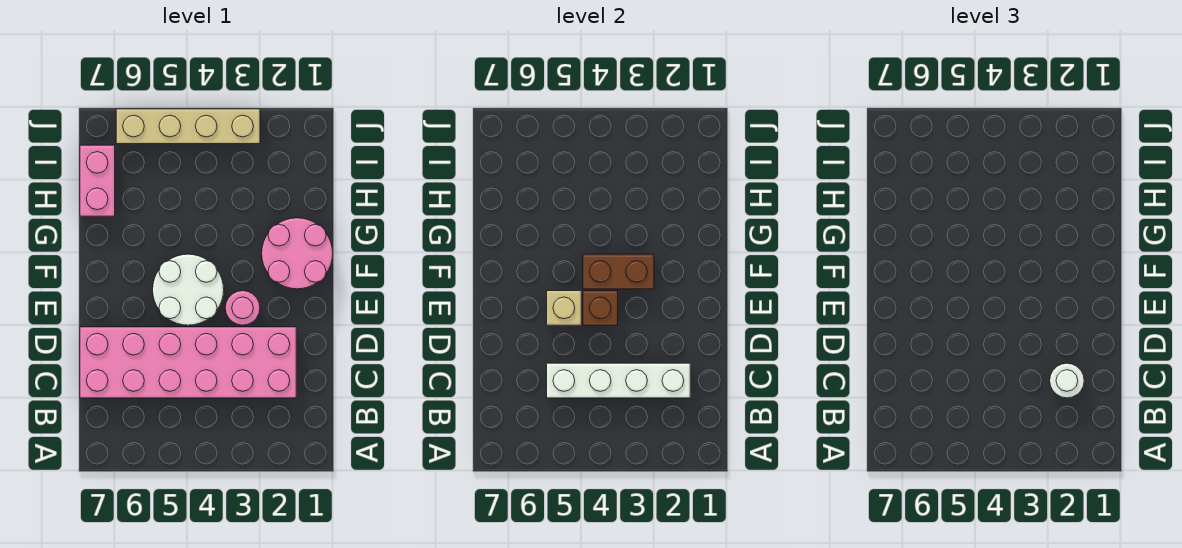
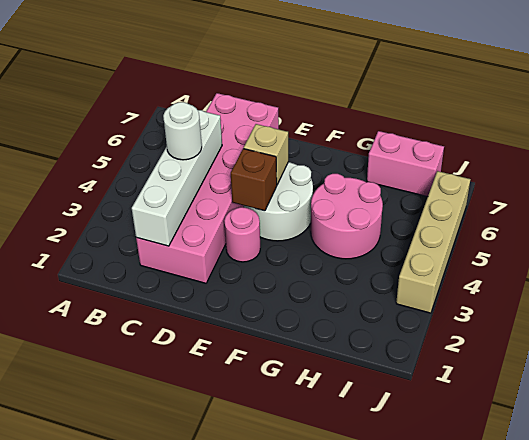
white round brick C2 level 3 -> white round brick C4 level 3
pink round brick F1:G2 level 1 -> pink round brick G4:H5 level 1
brown brick F3:F4 level 2 -> none

